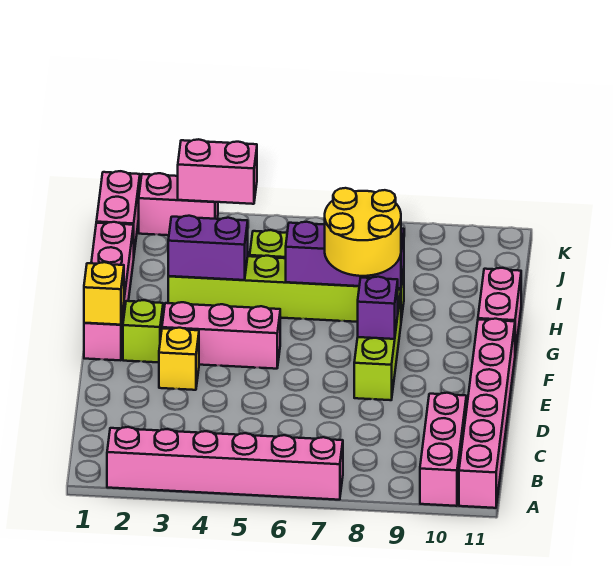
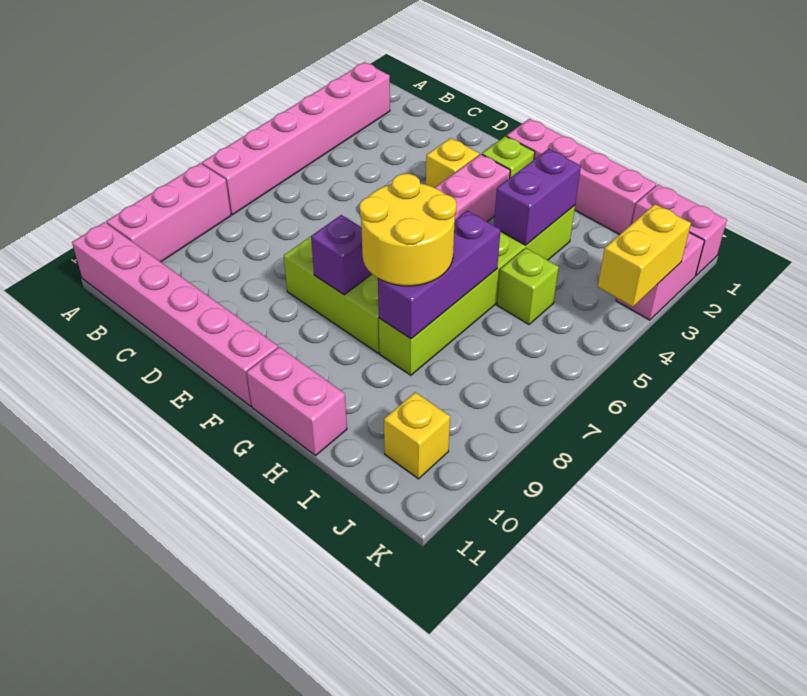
pink brick A10:C10 level 1 -> pink brick A8:A10 level 1
yellow brick F1 level 2 -> yellow brick J10 level 1
pink brick K3:K4 level 2 -> yellow brick K3:K4 level 2

